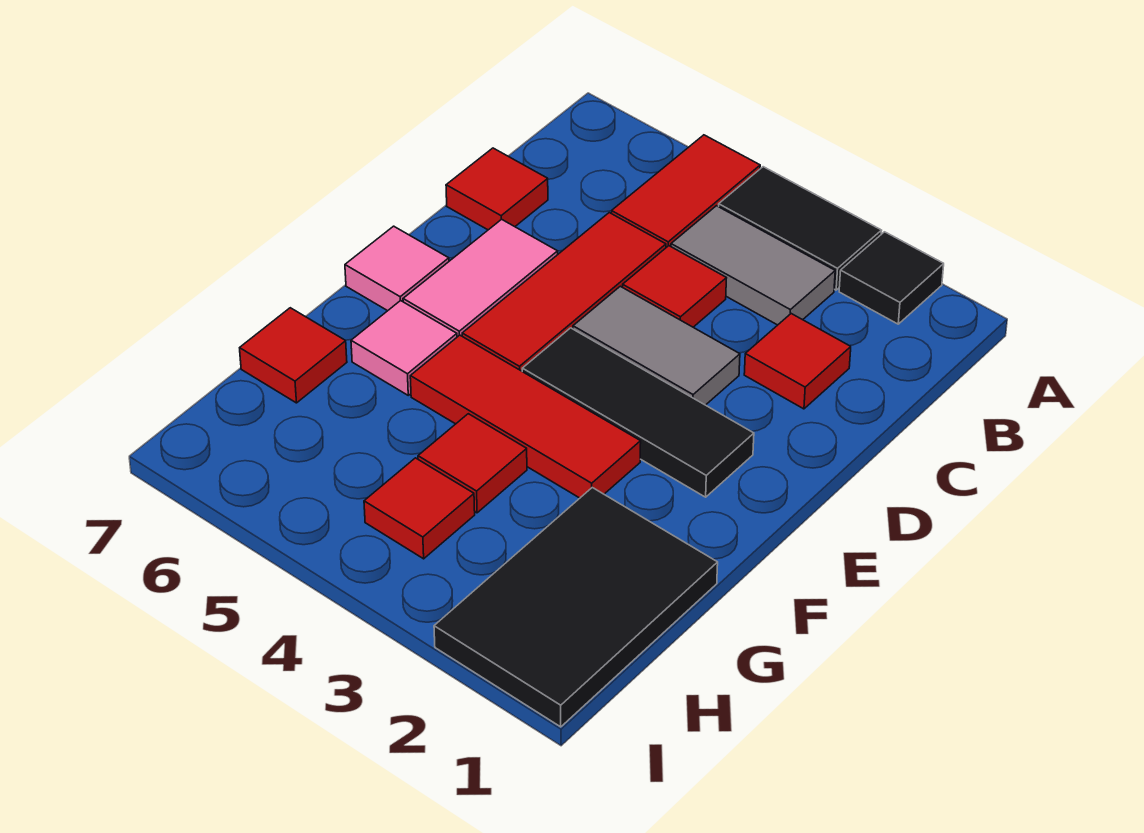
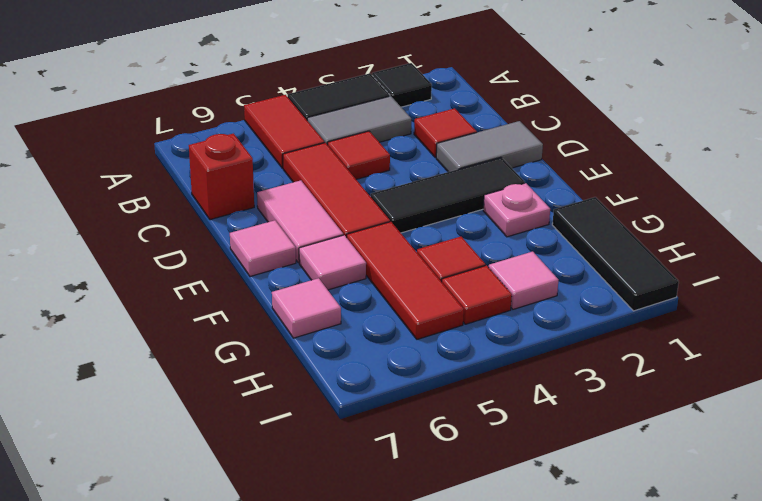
red tile C7 level 1 -> red brick C7 level 1
grey tile D3:D4 level 1 -> grey tile D1:D2 level 1
none -> pink plate F2 level 1
red tile F3:F5 level 1 -> red tile F5:H5 level 1
black tile G1:I2 level 1 -> black tile G1:I1 level 1
red tile G7 level 1 -> pink tile G7 level 1
none -> pink tile H3 level 1

